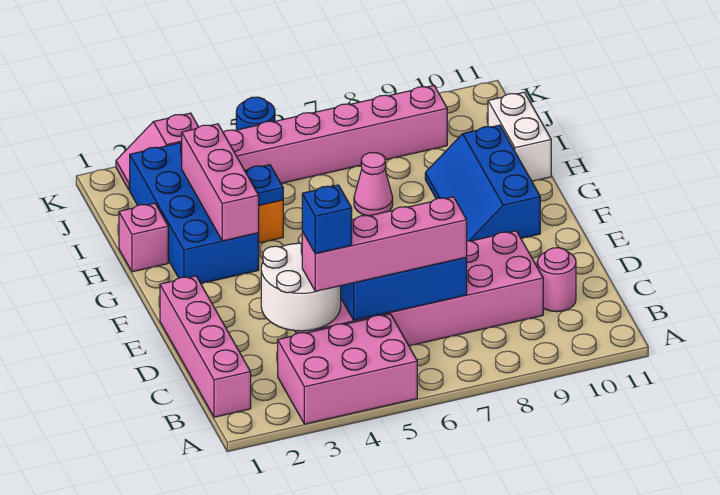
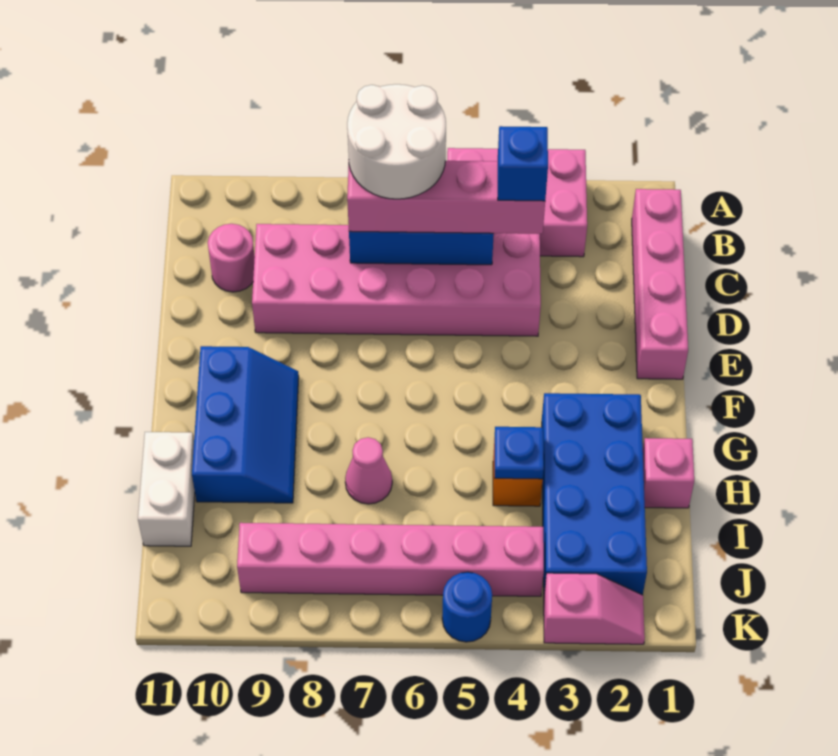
white round brick C3:D4 level 2 -> white round brick B6:C7 level 4
pink brick G3:I3 level 2 -> none

